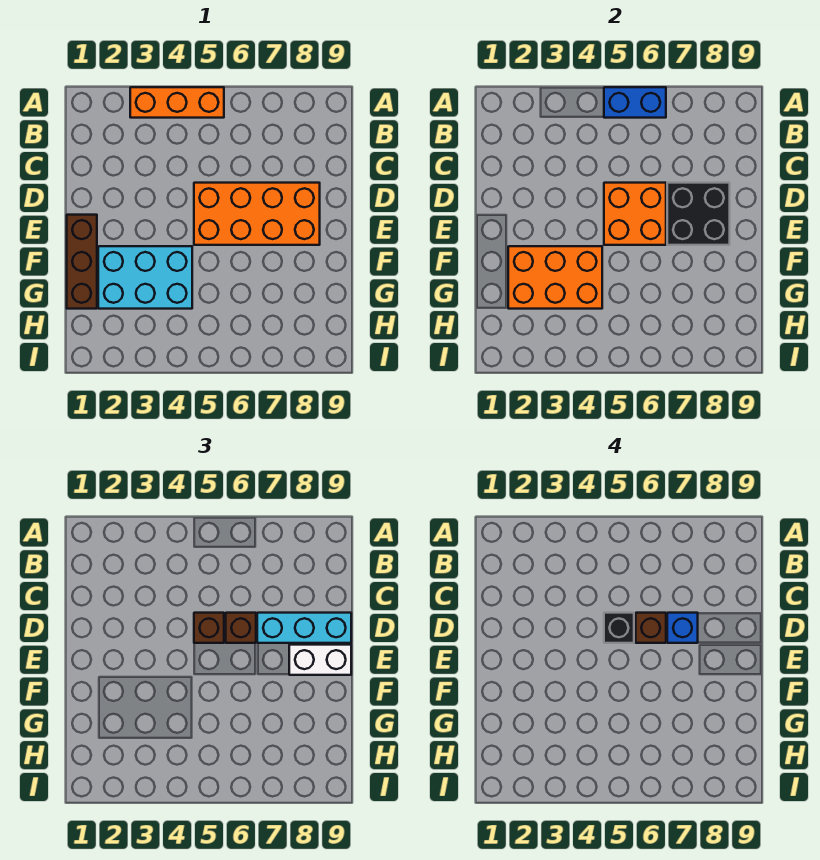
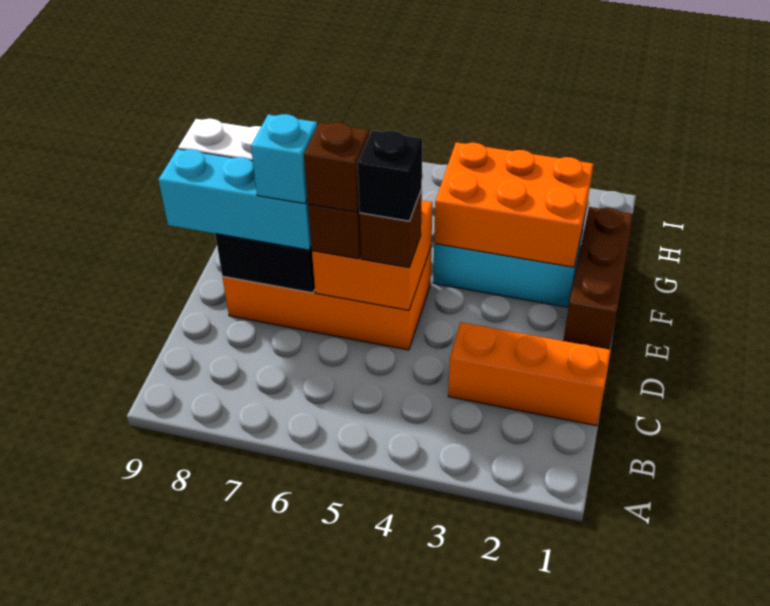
orange brick A3:A5 level 1 -> orange brick C1:C3 level 1
blue brick A5:A6 level 2 -> none
blue brick D7 level 4 -> cyan brick D7 level 4

